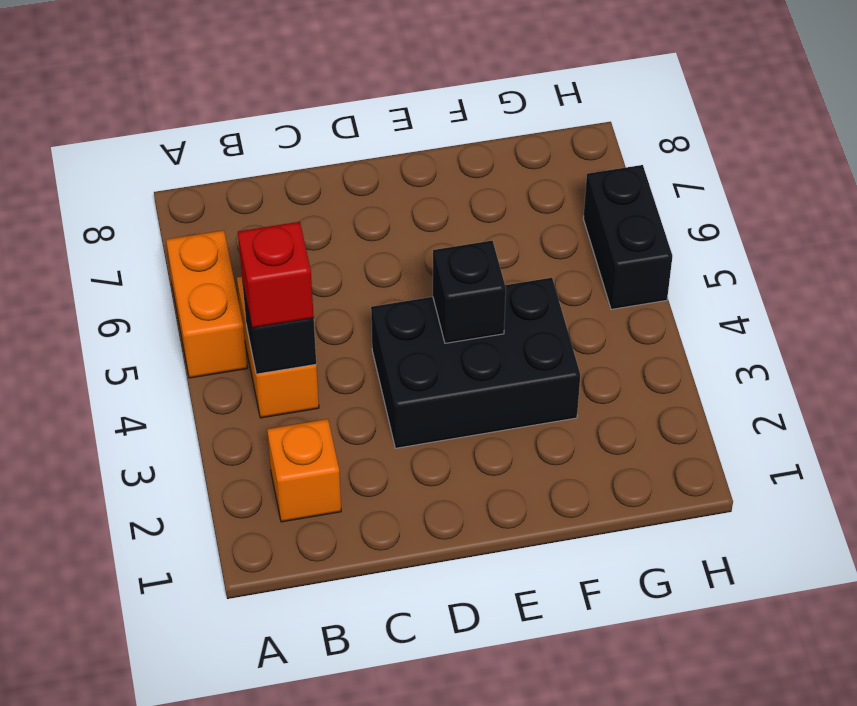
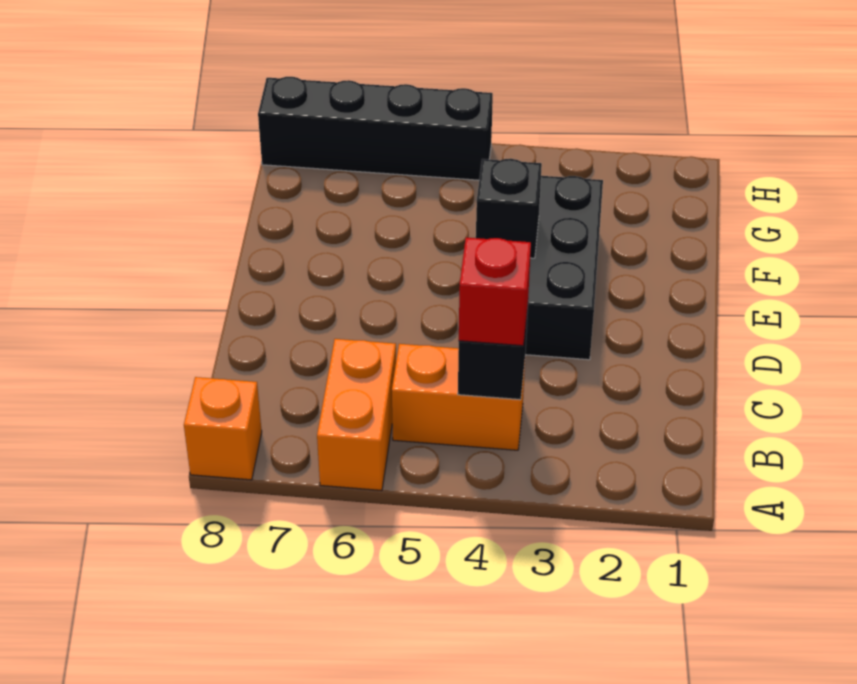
orange brick A5:A6 level 1 -> orange brick A6:B6 level 1
orange brick B2 level 1 -> orange brick A8 level 1
black brick H5:H6 level 1 -> black brick H5:H8 level 1

